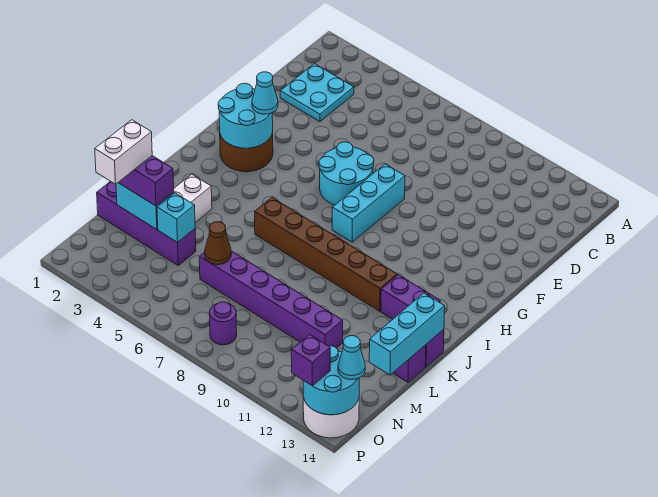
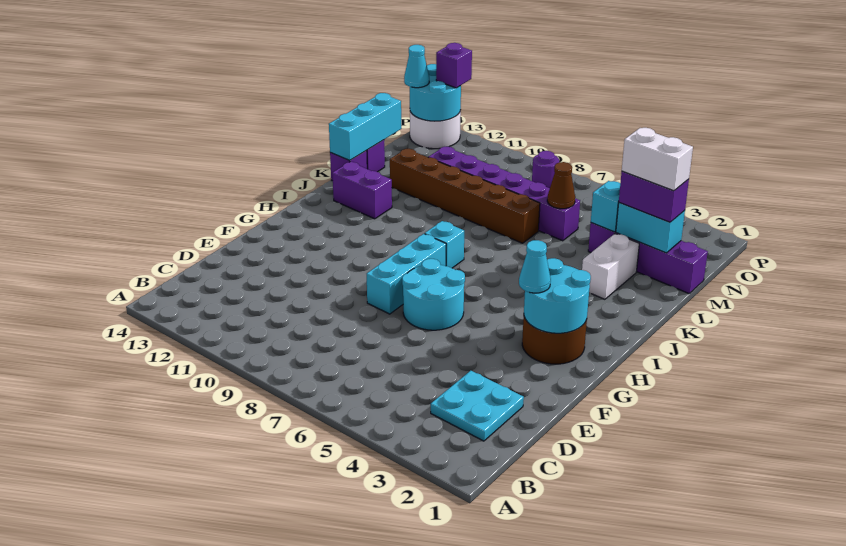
none -> cyan brick I8 level 1
brown brick J6:J11 level 1 -> brown brick L7:L12 level 1
white brick M2:N2 level 4 -> white brick M2:M3 level 4

